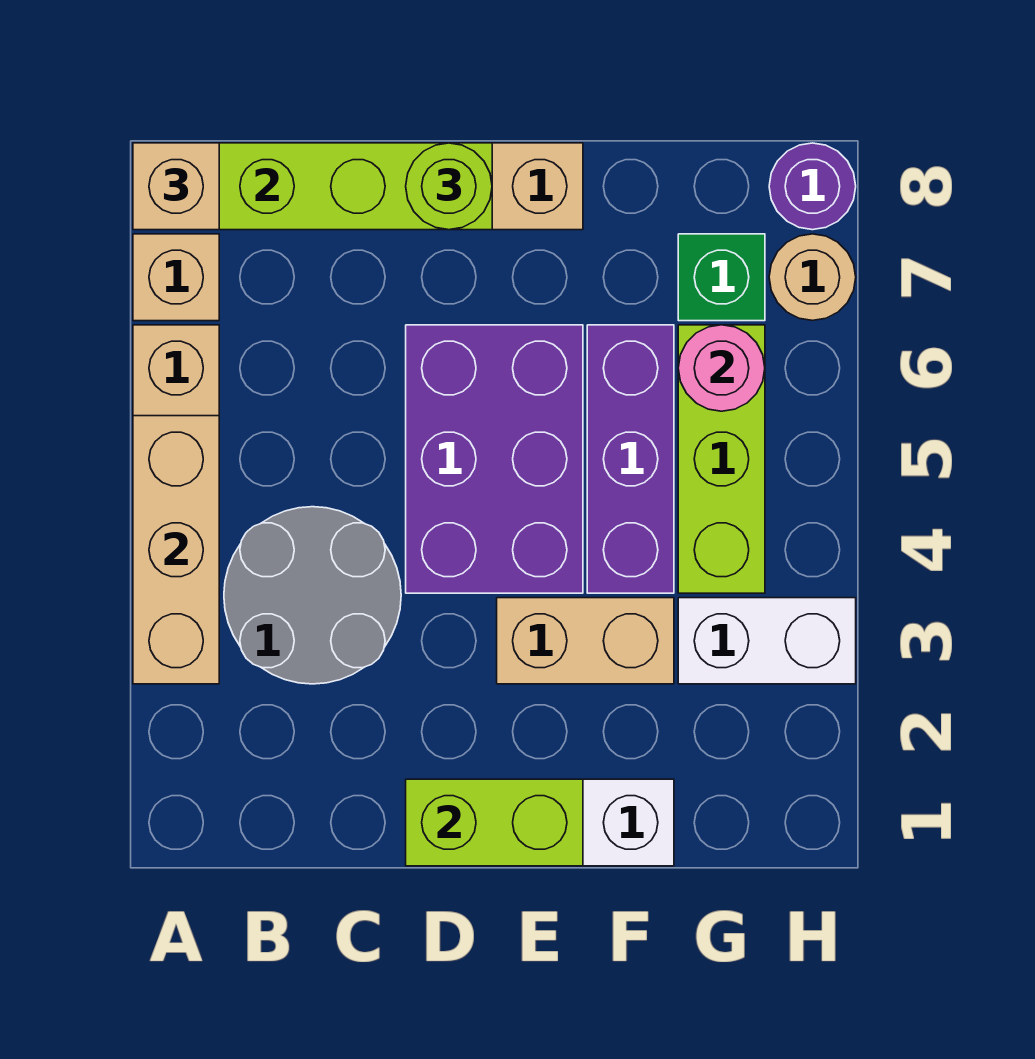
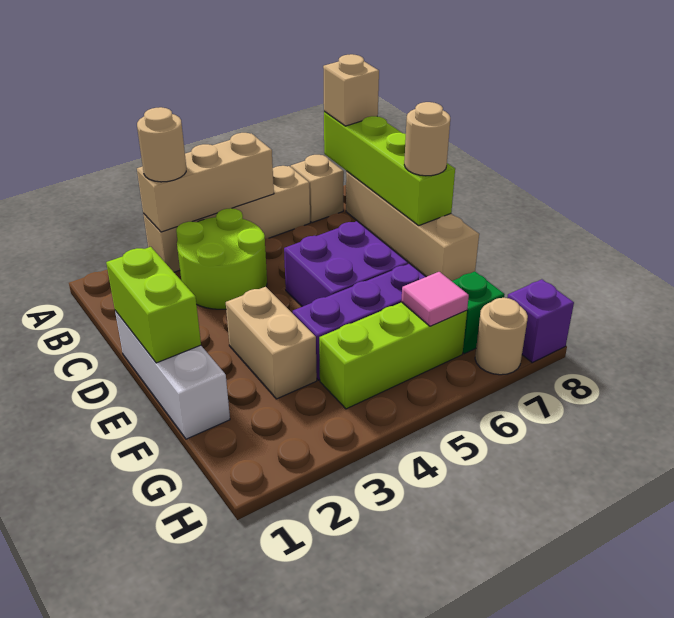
none -> tan round brick A3 level 3
grey round brick B3:C4 level 1 -> lime round brick B3:C4 level 1
purple brick D4:E6 level 1 -> purple brick D5:E6 level 1
lime round brick D8 level 3 -> tan round brick D8 level 3
white brick G3:H3 level 1 -> none
pink round brick G6 level 2 -> pink tile G6 level 2
purple round brick H8 level 1 -> purple brick H8 level 1

